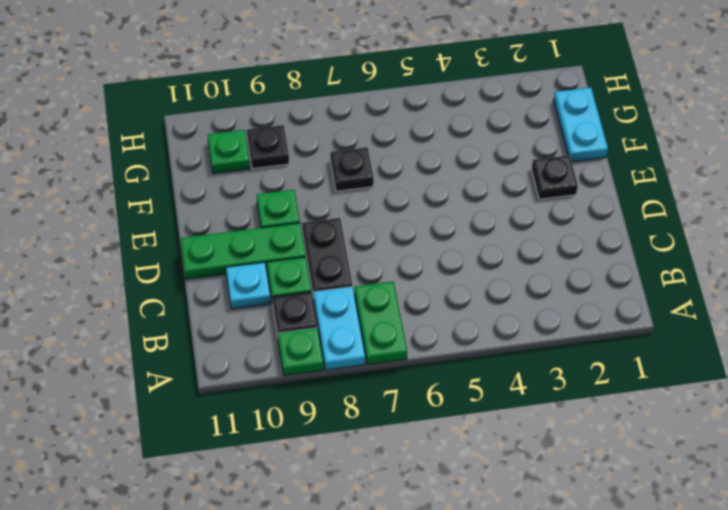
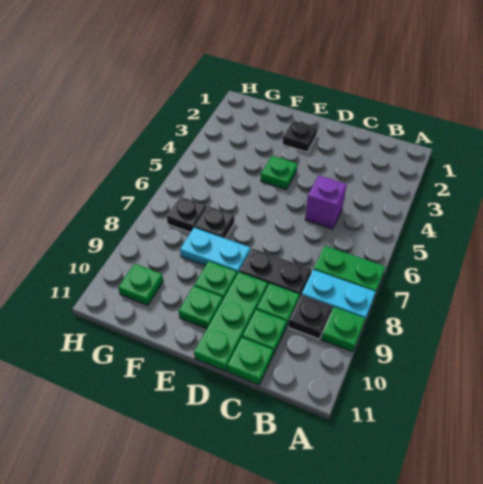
none -> purple brick C5 level 1
cyan plate C10 level 1 -> green plate C10 level 1
none -> green plate C11 level 1
none -> green plate E4 level 1
none -> green plate E10 level 1
cyan plate F1:G1 level 1 -> cyan plate E8:F8 level 1
black plate G9 level 1 -> black plate G7 level 1

